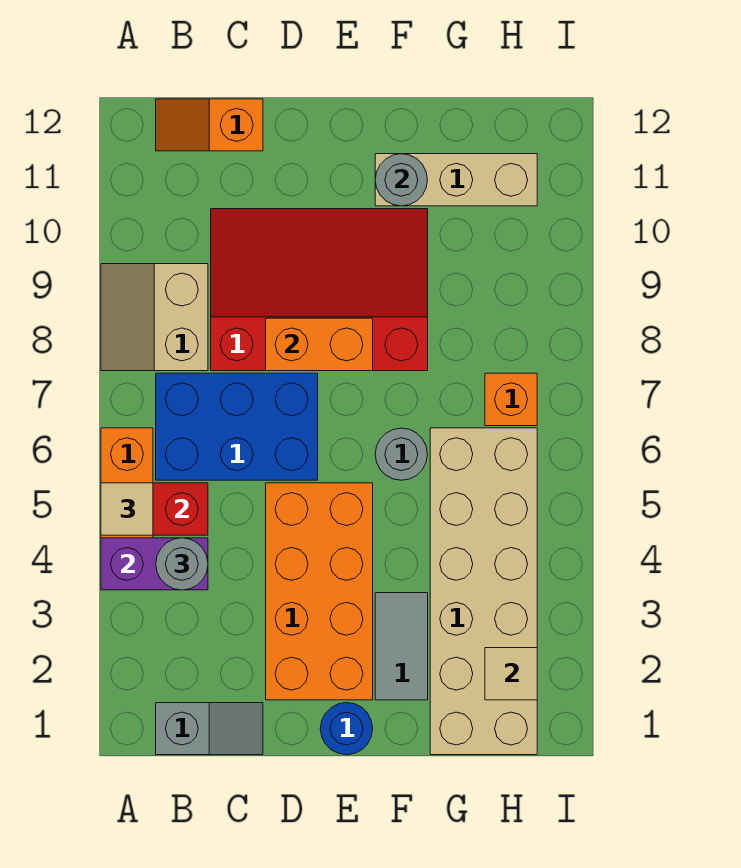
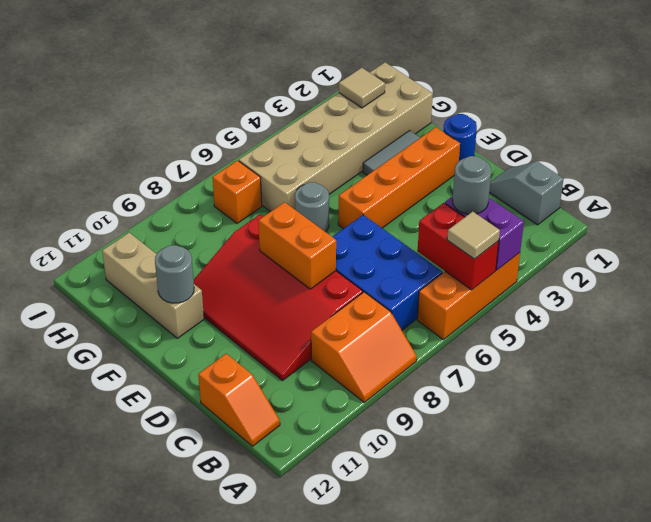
tan slope A8:B9 level 1 top B -> orange slope A8:B9 level 1 top B
orange brick D2:E5 level 1 -> orange brick E2:E5 level 1

